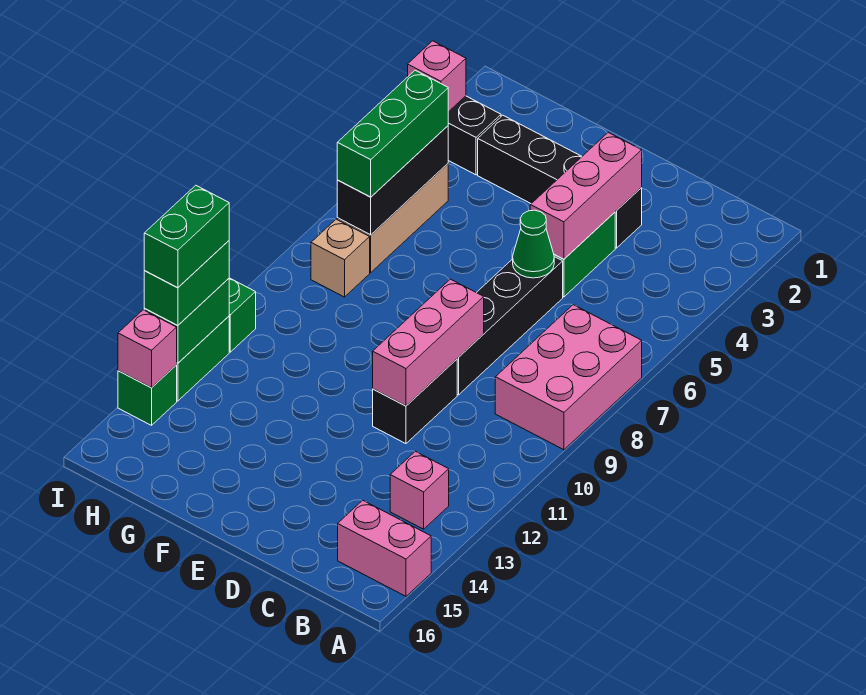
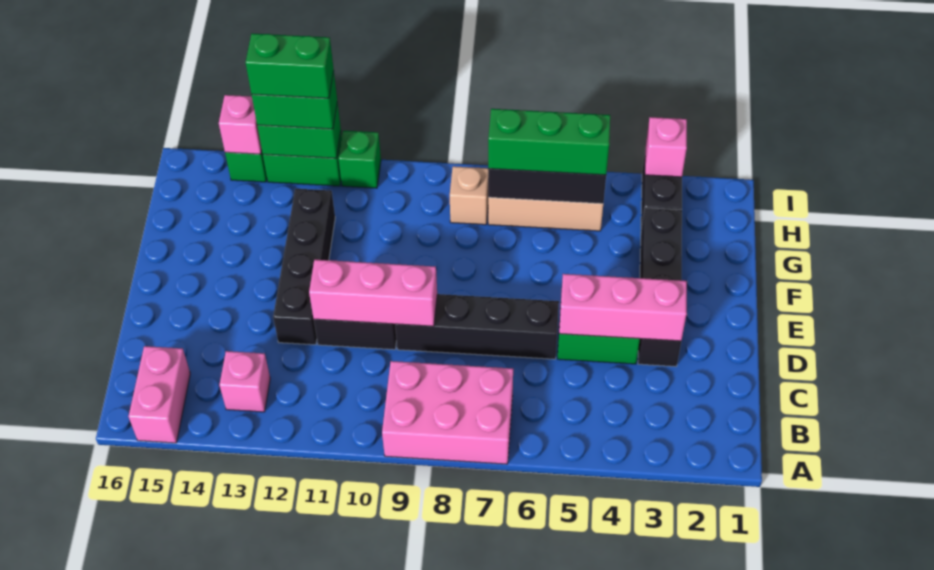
green cone D6 level 2 -> none
none -> black brick D12:G12 level 1

